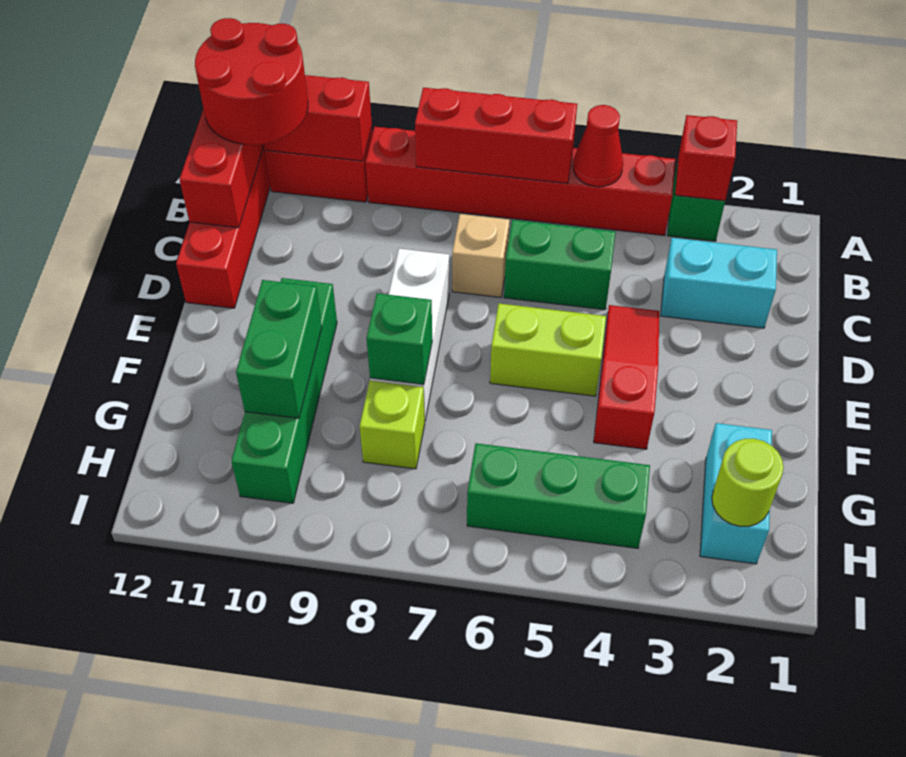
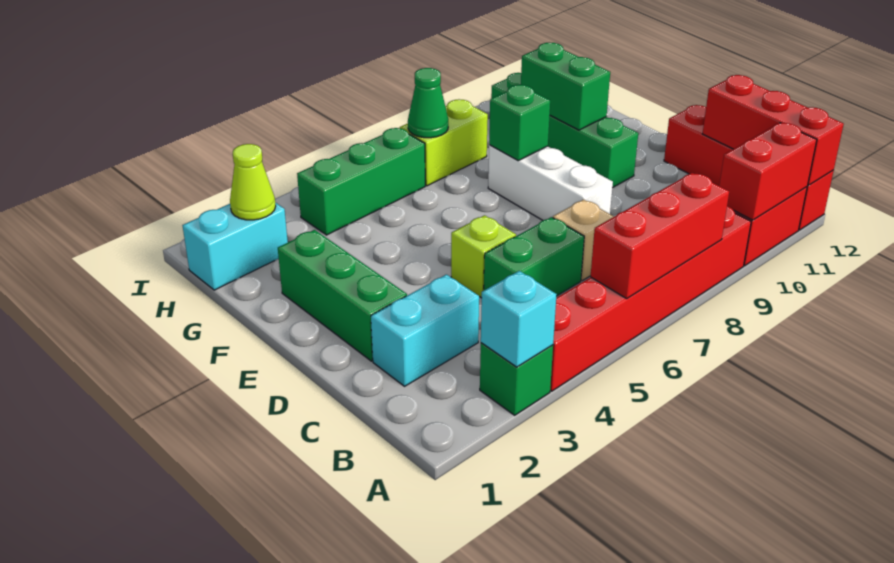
red brick A3 level 2 -> cyan brick A3 level 2
red cone A5 level 2 -> none
red round brick A11:B12 level 3 -> none
none -> green brick D2:F2 level 1
red slope D4:F4 level 1 top F -> none
lime brick E5:E6 level 1 -> lime brick H7:H8 level 1
cyan brick G2:H2 level 1 -> cyan brick H1:H2 level 1
lime brick G8 level 1 -> lime brick D5 level 1
lime round brick H2 level 2 -> lime cone H2 level 2
none -> green cone H7 level 2

